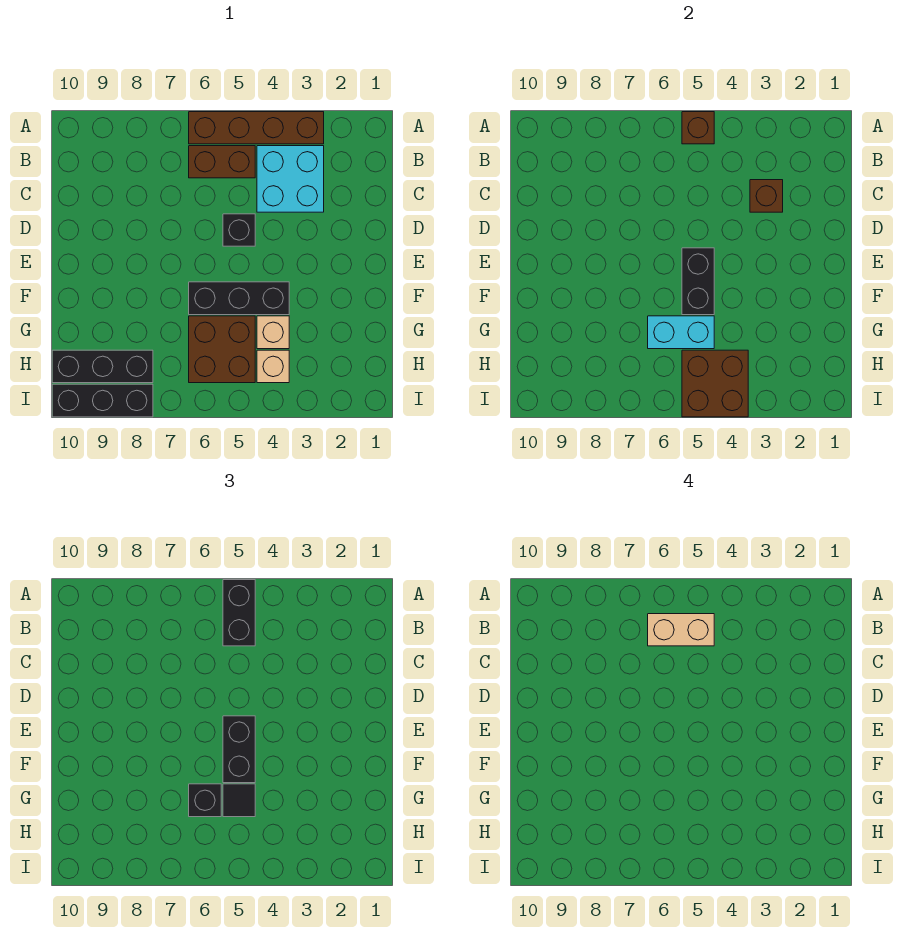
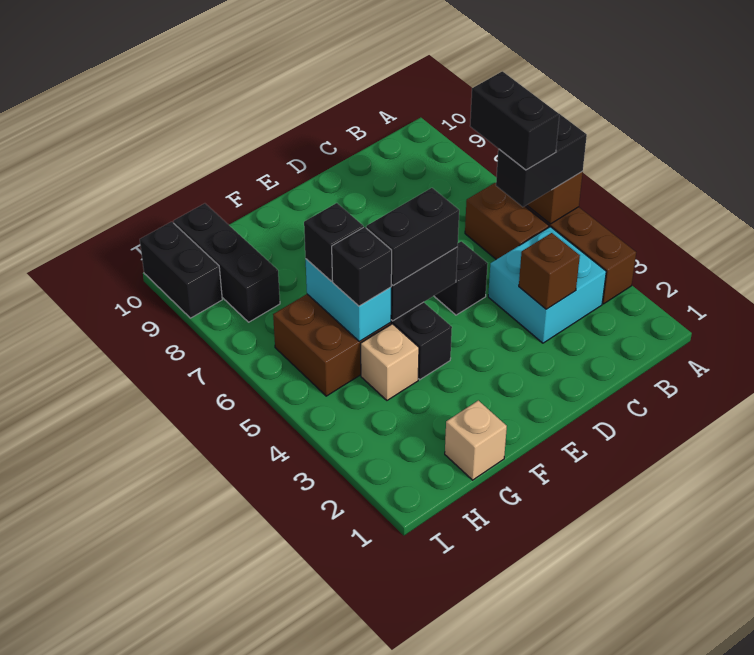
tan brick B5:B6 level 4 -> black brick B5:B6 level 4
black tile G5 level 3 -> black brick G5 level 3
tan brick H4 level 1 -> tan brick G1 level 1
brown brick H4:I5 level 2 -> none
black brick I8:I10 level 1 -> black brick I9:I10 level 1

